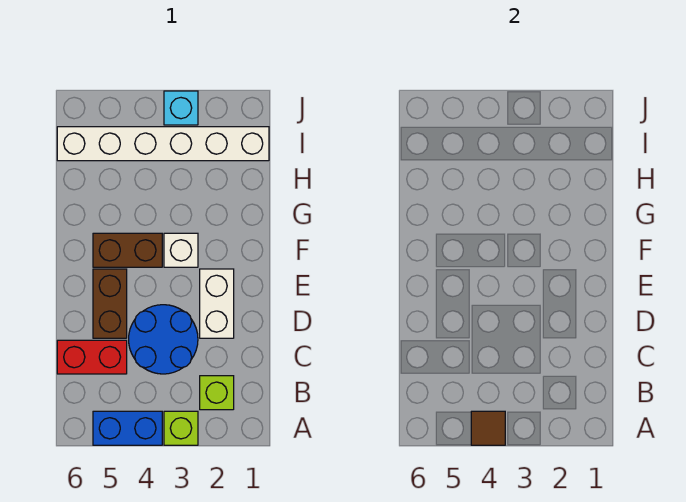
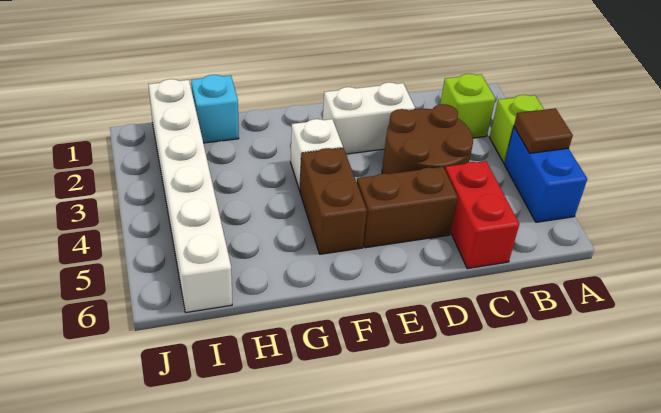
blue round brick C3:D4 level 1 -> brown round brick C3:D4 level 1
cyan brick J3 level 1 -> cyan brick H1 level 1

